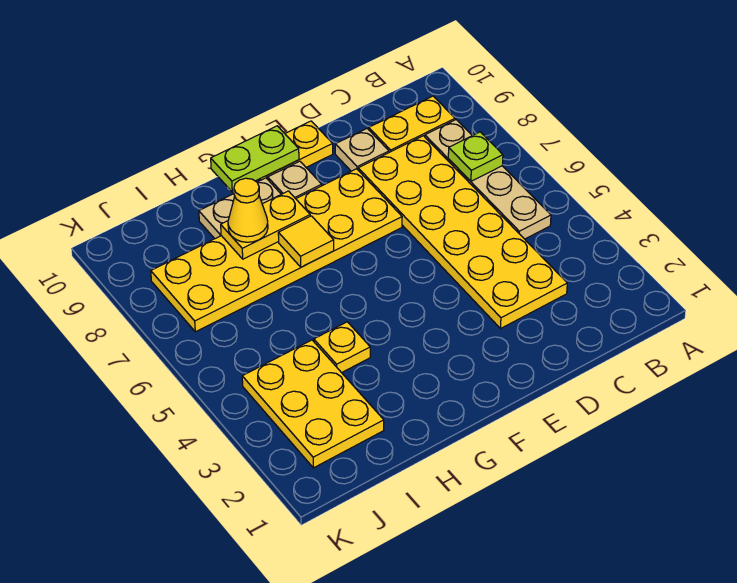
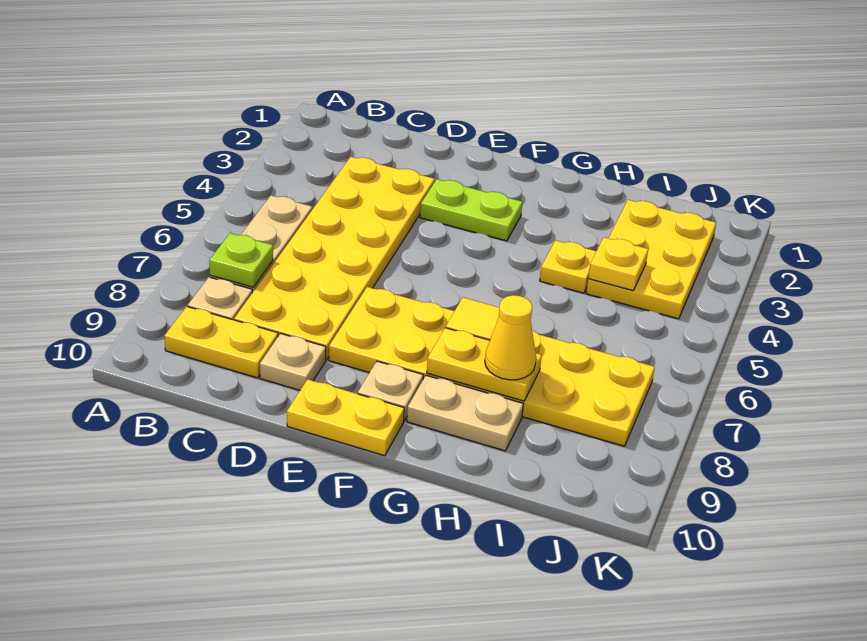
lime plate F10:G10 level 2 -> lime plate E3:F3 level 1
none -> yellow plate I4 level 2

